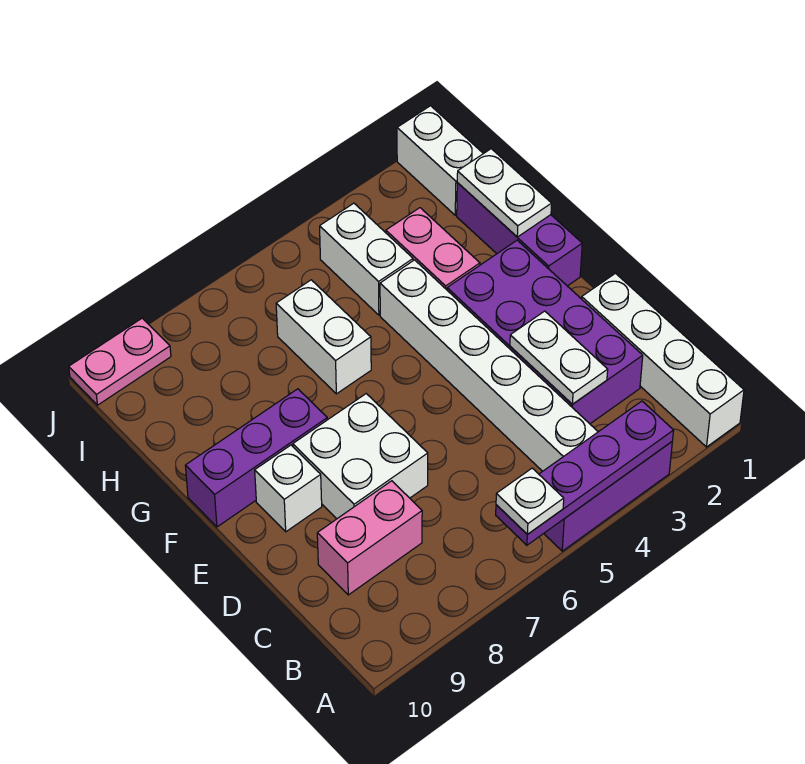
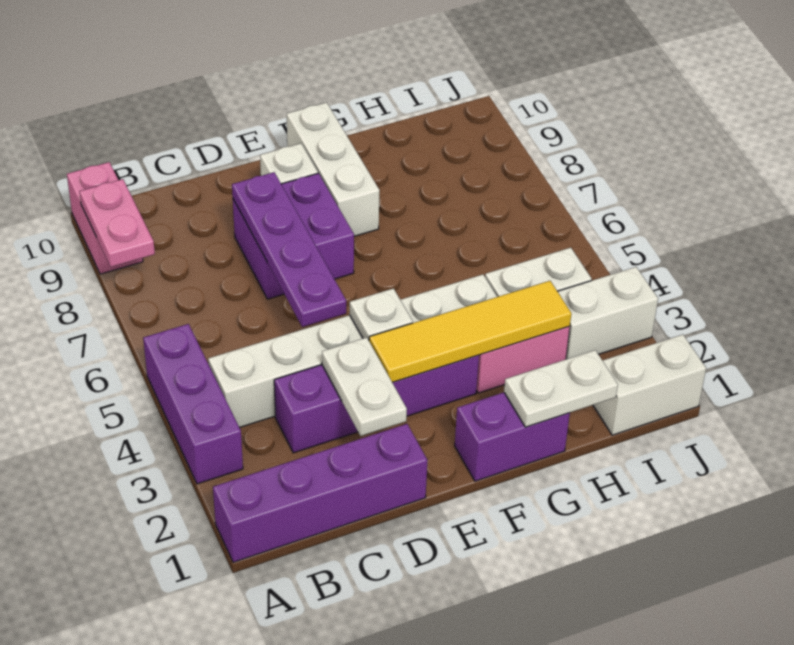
white brick A1:D1 level 1 -> purple brick A1:D1 level 1
purple plate A3:A6 level 2 -> purple plate D5:D8 level 2
white plate A6 level 3 -> white plate E4 level 2
purple brick C2:F3 level 1 -> purple brick C3:F3 level 1
white plate C3:D3 level 2 -> white plate D2:D3 level 2
pink brick C8:C9 level 1 -> pink brick A9:A10 level 1
white brick D7:E8 level 1 -> purple brick D7:E8 level 1
none -> yellow tile E3:H3 level 2
purple brick F1:H1 level 1 -> purple brick F1:G1 level 1
purple brick F8:F10 level 1 -> white brick F8:F10 level 1
white brick G6:H6 level 1 -> white brick I3:J3 level 1
pink plate J9:J10 level 1 -> pink plate A8:A9 level 2

